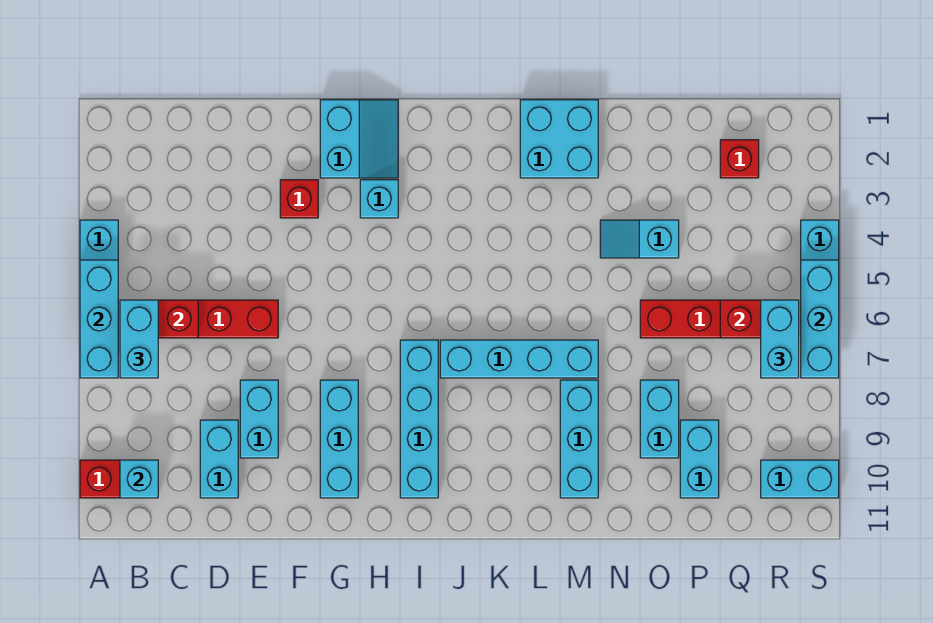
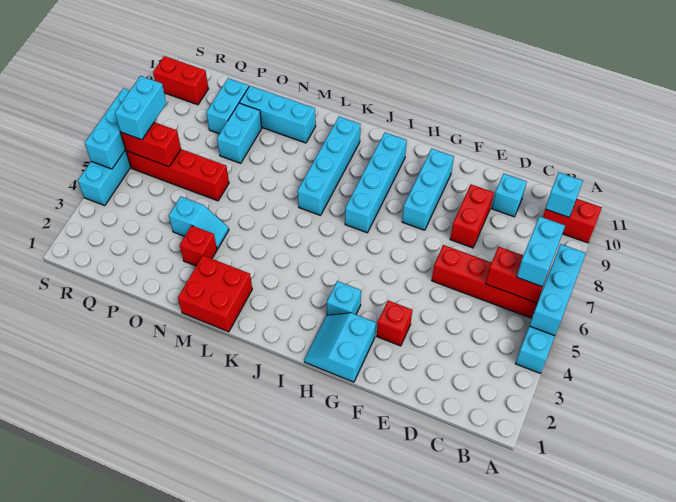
cyan brick D9:D10 level 1 -> cyan brick D10 level 1
cyan brick E8:E9 level 1 -> red brick E8:E9 level 1
cyan brick J7:M7 level 1 -> cyan brick K7:K10 level 1
cyan brick L1:M2 level 1 -> red brick L1:M2 level 1
cyan brick M8:M10 level 1 -> cyan brick M10:O10 level 1
red brick Q2 level 1 -> red brick N3 level 1
cyan brick R10:S10 level 1 -> red brick R10:S10 level 1

